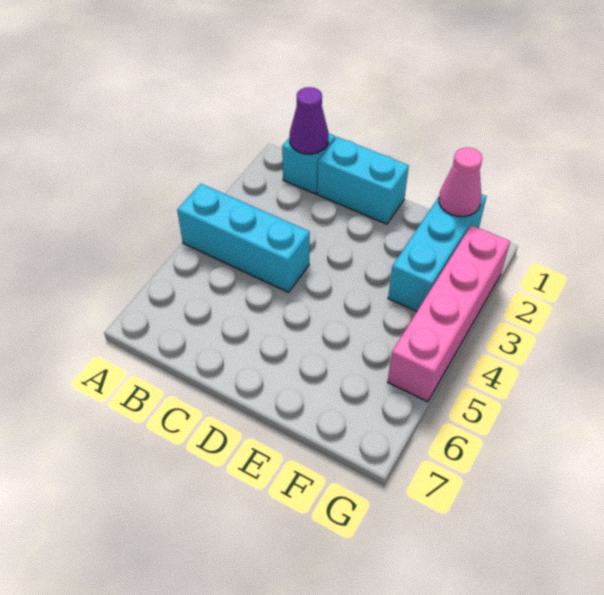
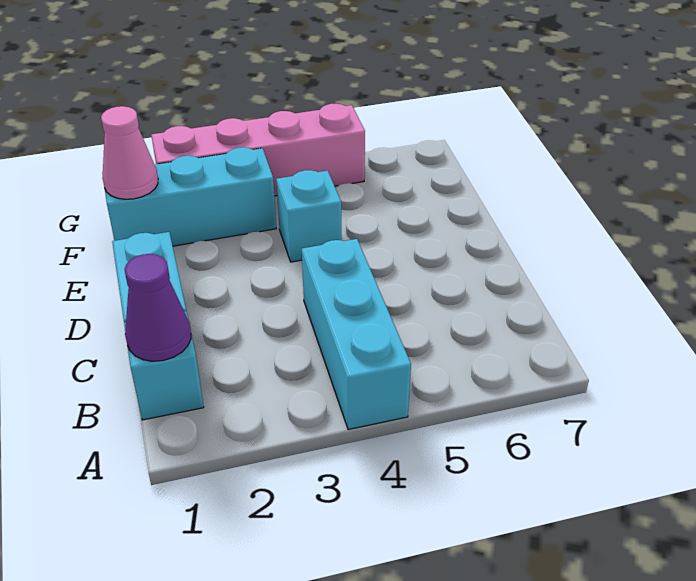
none -> cyan brick E4 level 1

